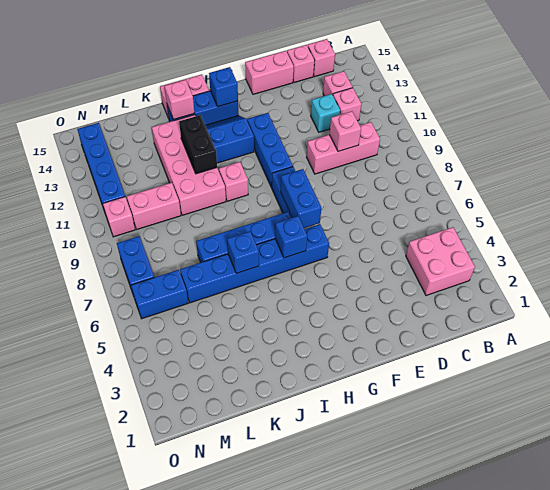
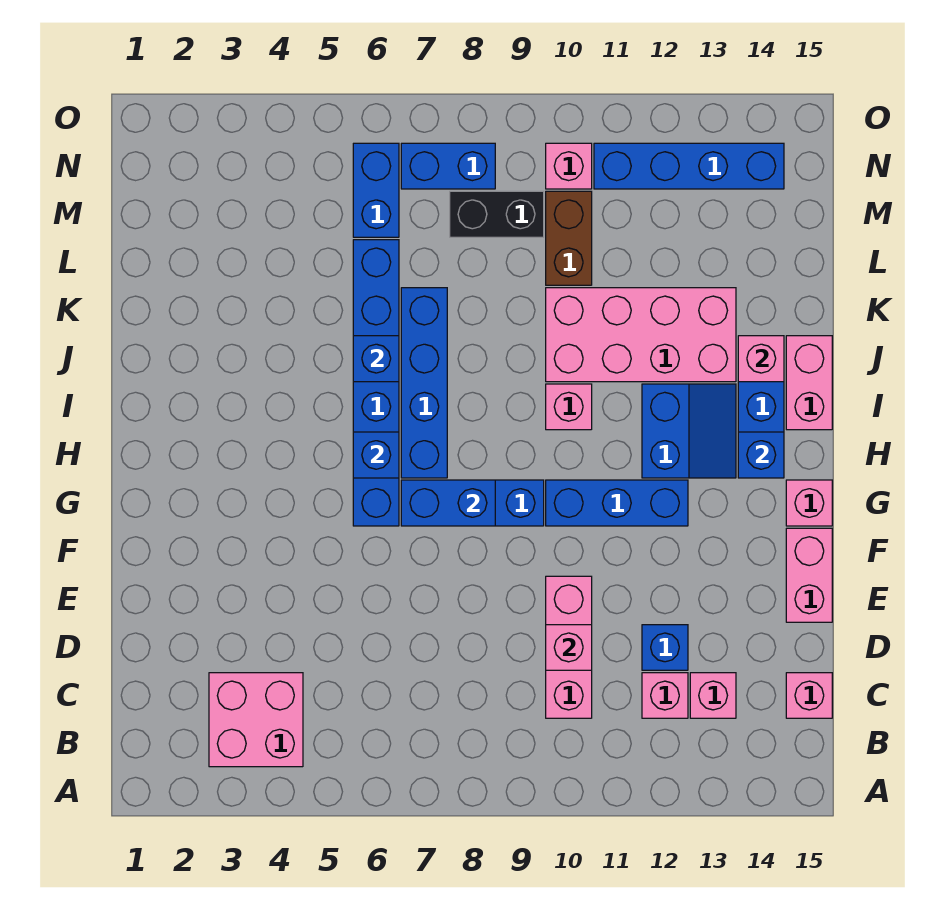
cyan brick D12 level 1 -> blue brick D12 level 1
pink brick D15 level 1 -> pink brick G15 level 1
black brick J11:J12 level 2 -> black brick M8:M9 level 1
pink brick L10:M10 level 1 -> brown brick L10:M10 level 1

